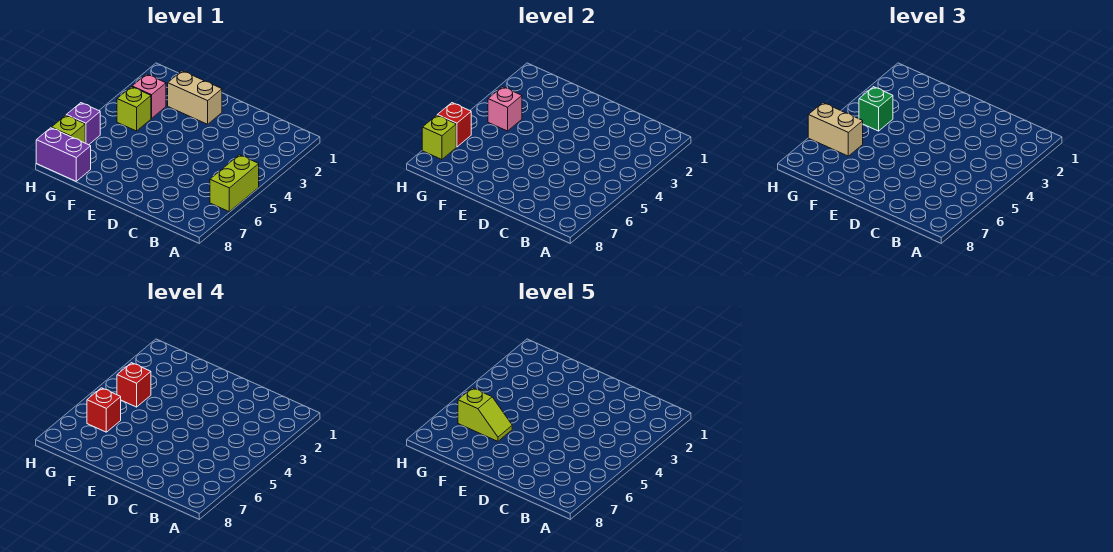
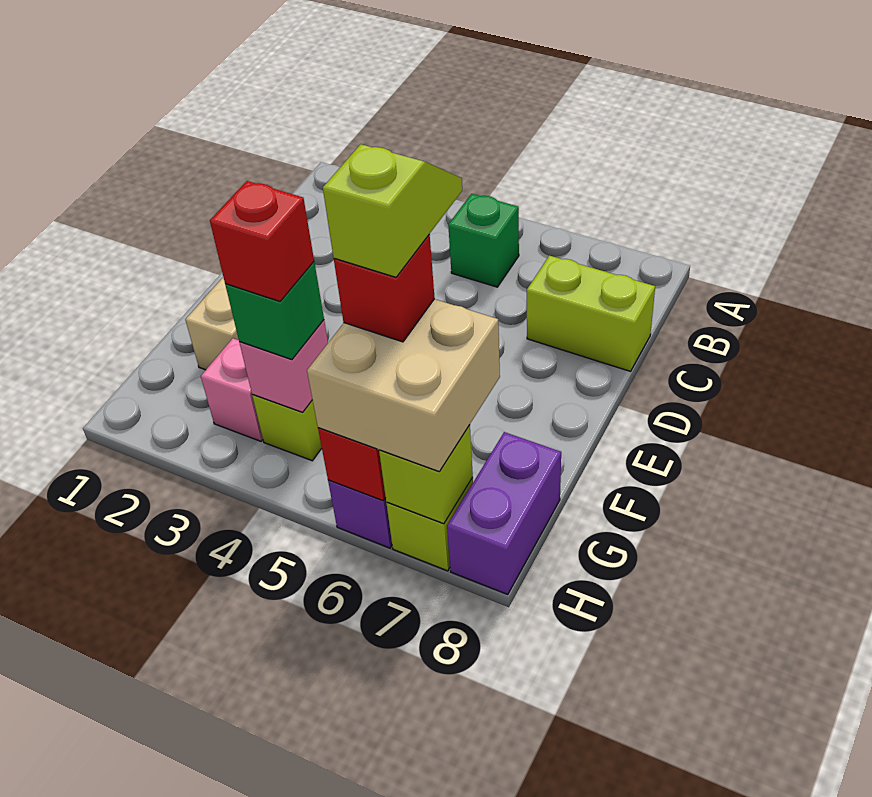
lime brick A5:A6 level 1 -> lime brick C7:C8 level 1
none -> green brick B5 level 1
tan brick G6:H6 level 3 -> tan brick G6:H7 level 3

